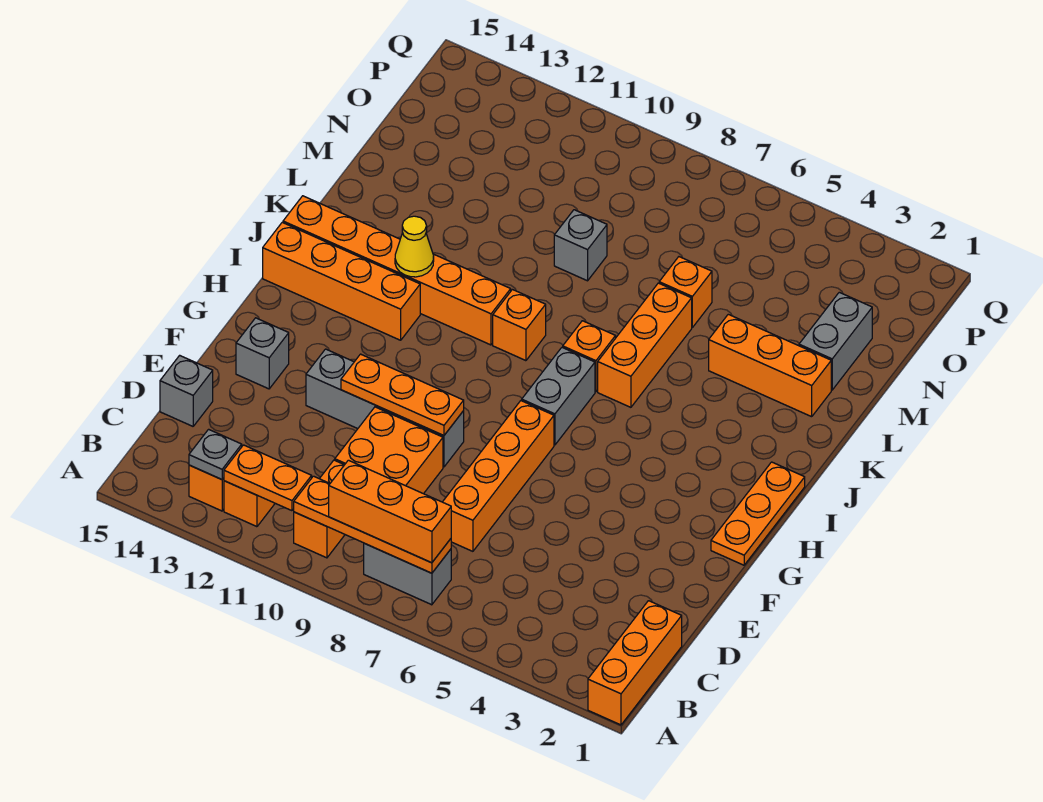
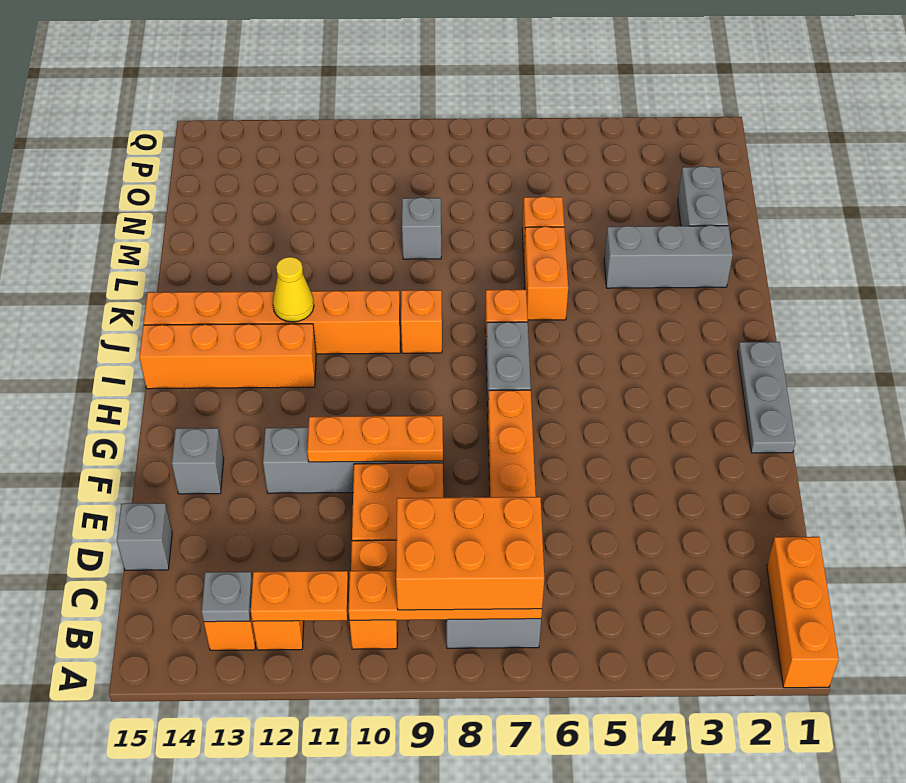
orange brick B7:B9 level 3 -> orange brick B7:C9 level 3
orange plate G1:I1 level 1 -> grey plate G1:I1 level 1
orange brick J6:L6 level 1 -> orange brick K6:L6 level 1
orange brick L2:L4 level 1 -> grey brick L2:L4 level 1

